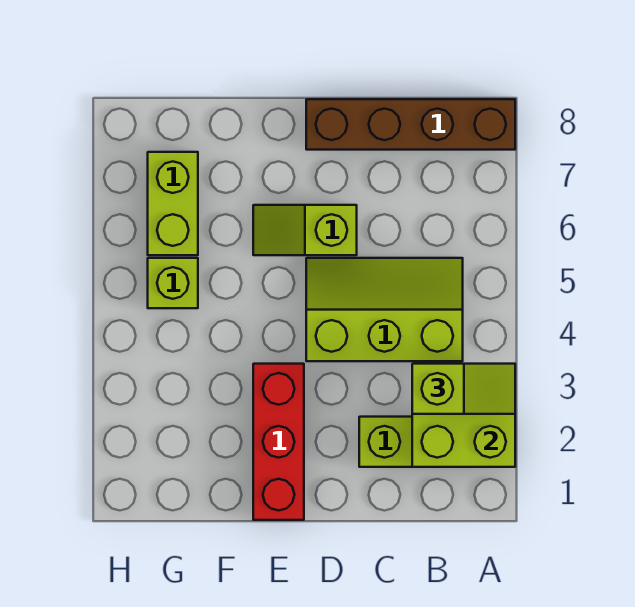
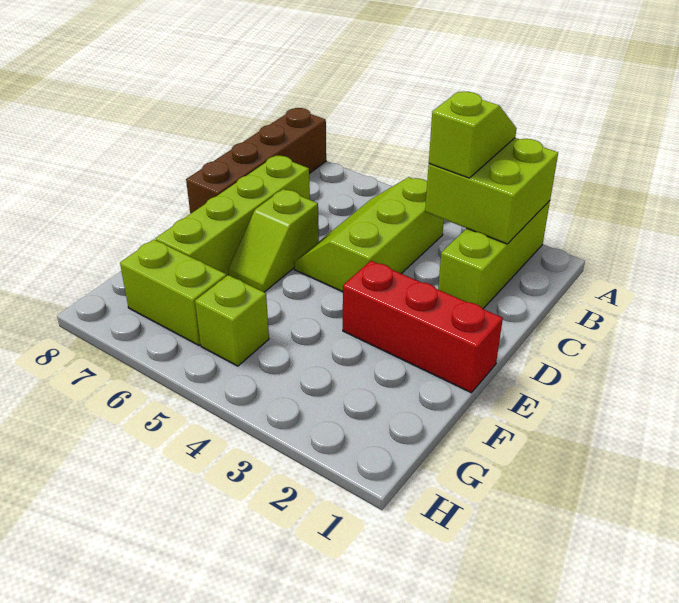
none -> lime brick C7:F7 level 1

